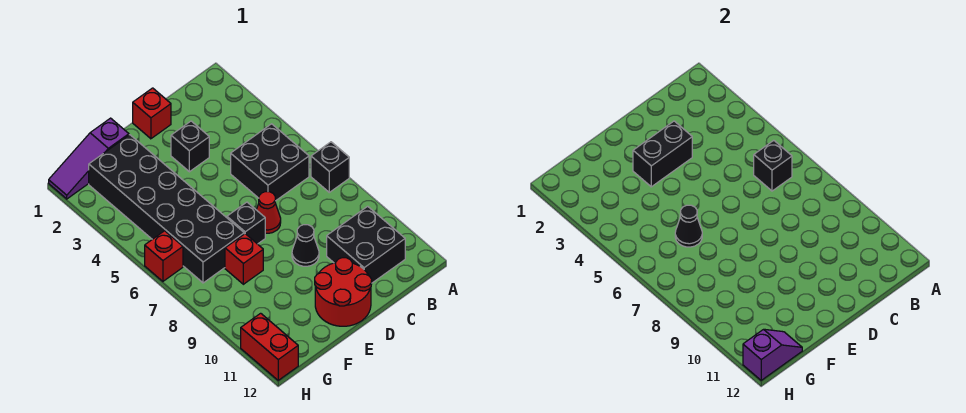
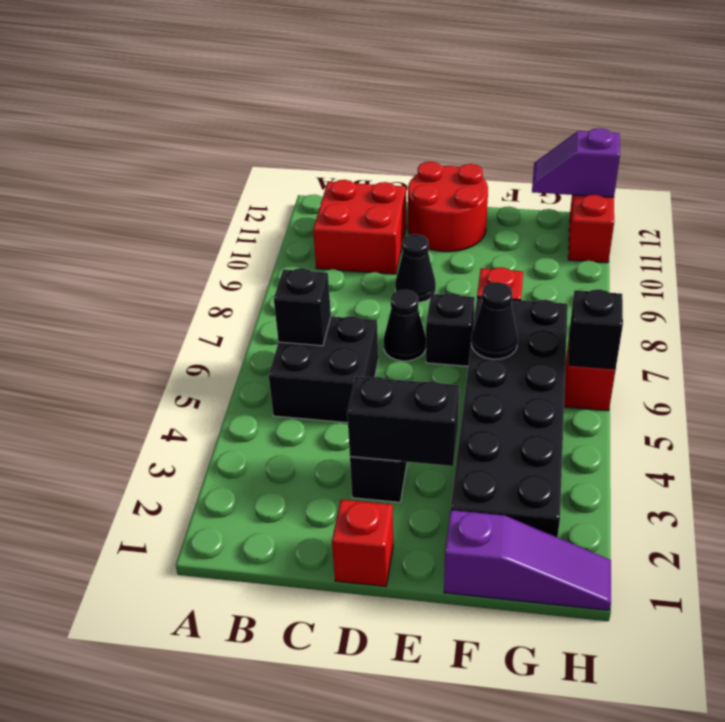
black brick A7 level 1 -> black brick H6 level 2
black brick B10:C11 level 1 -> red brick B10:C11 level 1
red cone D7 level 1 -> black cone D7 level 1

